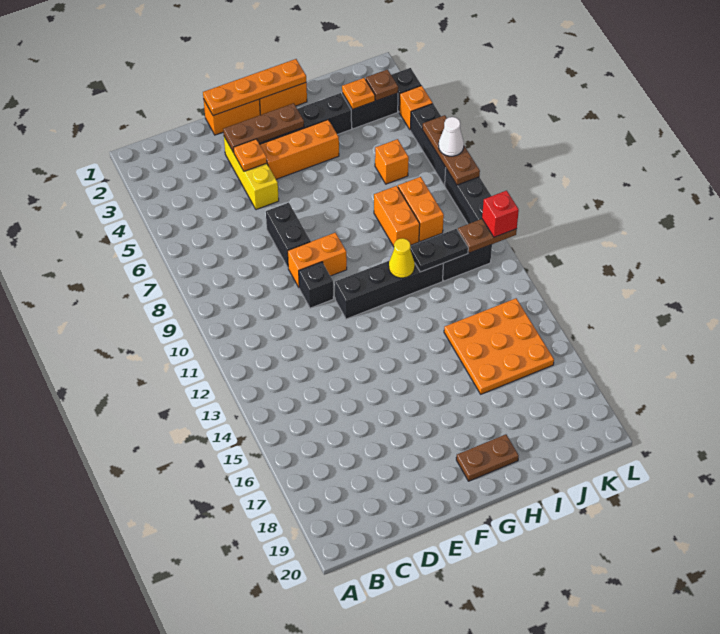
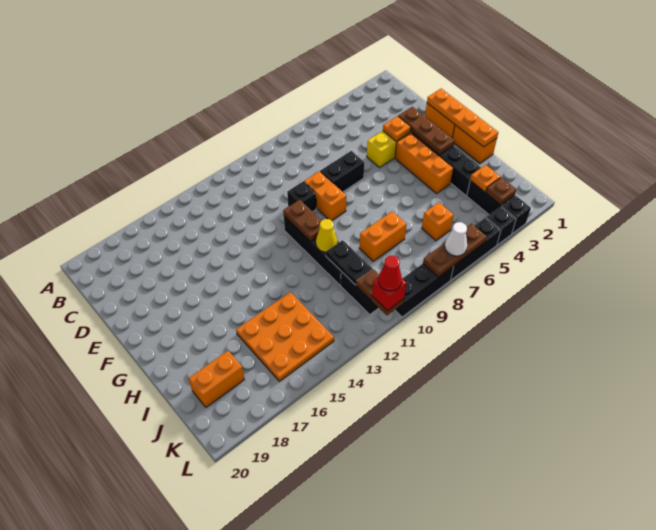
brown plate G19:H19 level 1 -> brown plate F11:G11 level 2
orange brick J8:J9 level 1 -> orange brick J18:J19 level 1
orange brick L4 level 1 -> black brick L4 level 1
none -> red cone L11 level 4

